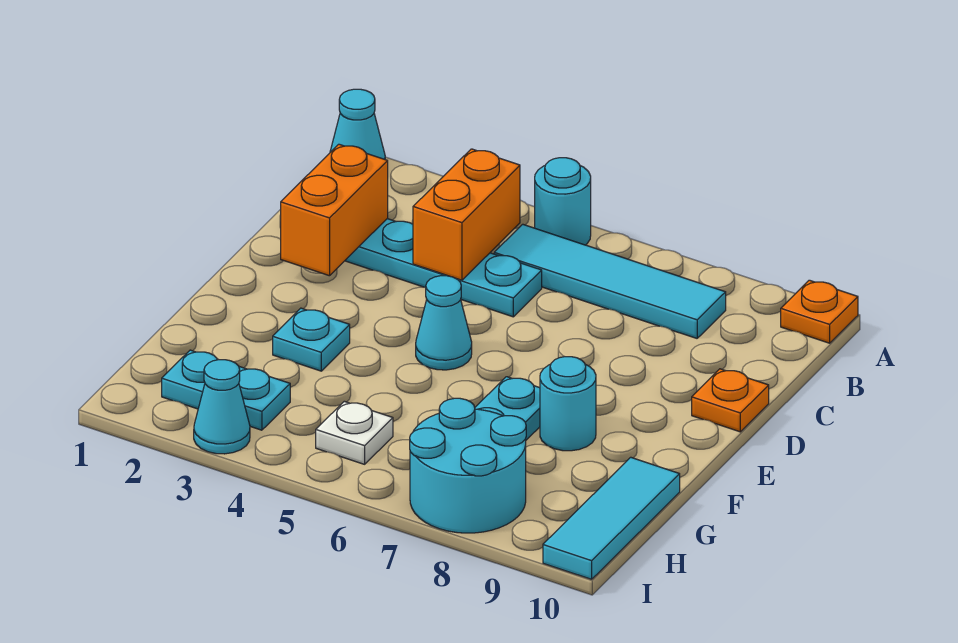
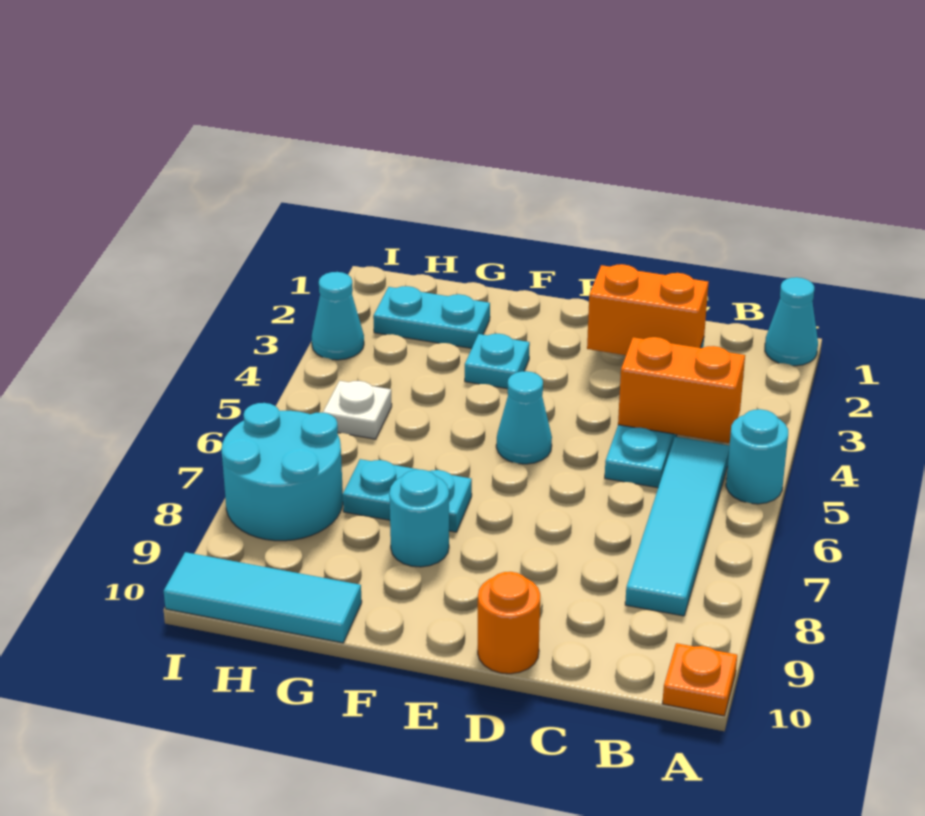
orange plate D10 level 1 -> orange round brick D10 level 1
cyan plate H2:H3 level 1 -> cyan plate G2:H2 level 1

